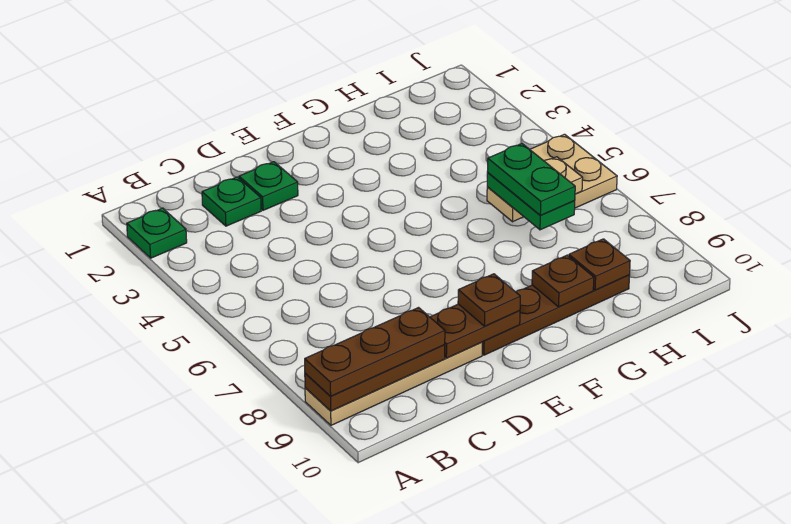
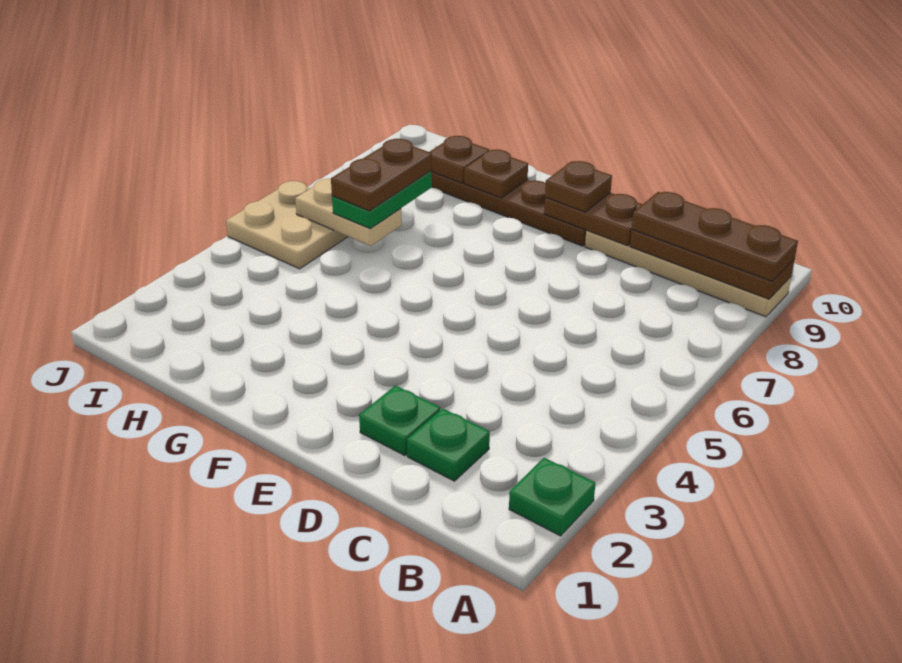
green plate H6:H7 level 4 -> brown plate H6:H7 level 4

